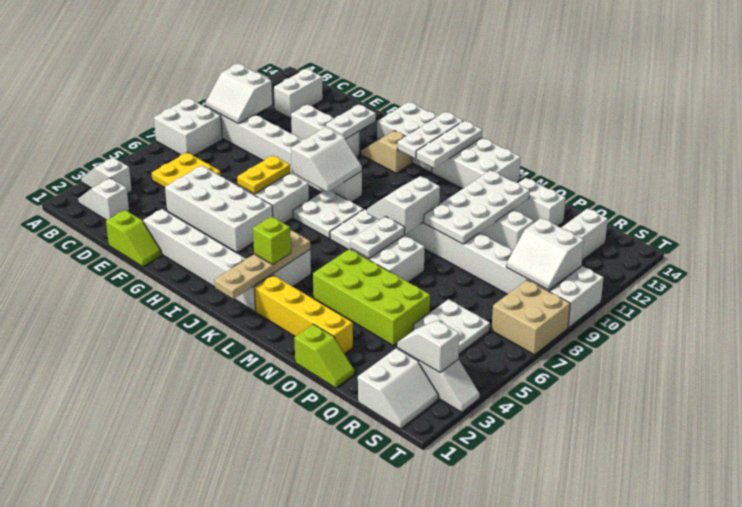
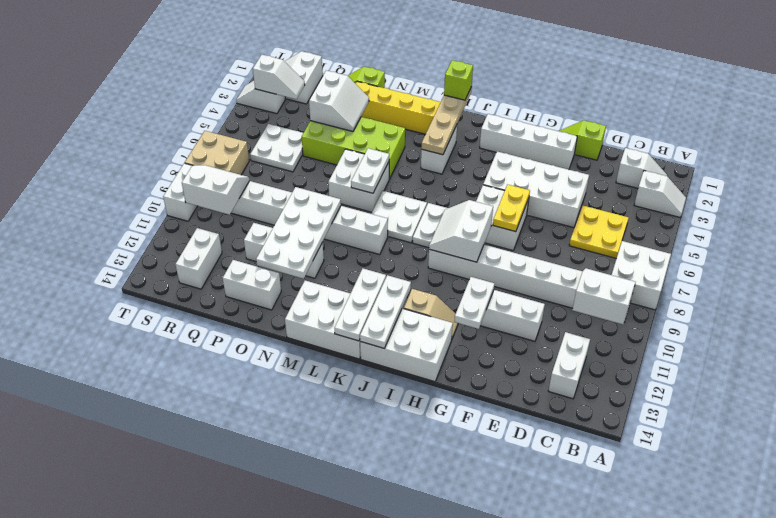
white brick F2:K2 level 1 -> white brick F2:I2 level 1
lime brick K3 level 3 -> lime brick K1 level 3
white slope L8:M9 level 2 top M -> white slope O3:P4 level 2 top P

